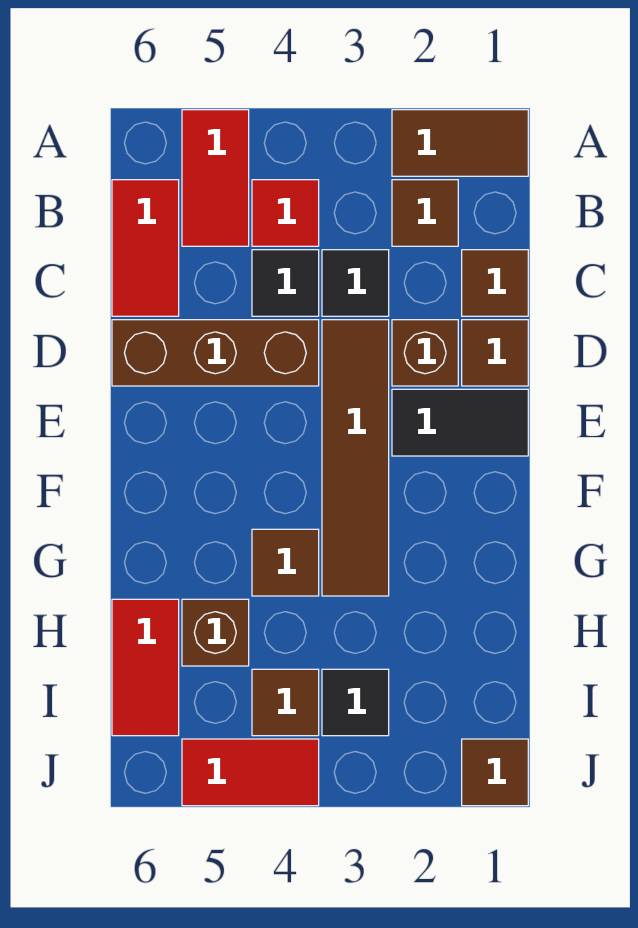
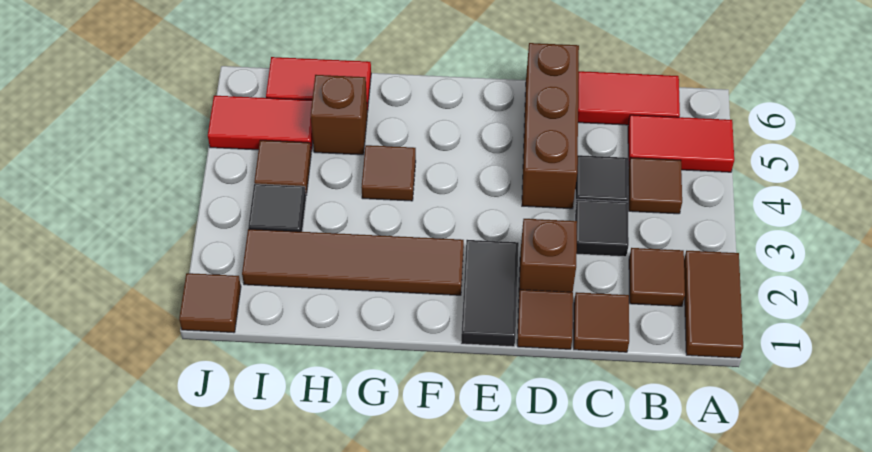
red tile B4 level 1 -> brown tile B4 level 1
brown tile D3:G3 level 1 -> brown tile F2:I2 level 1
red tile J4:J5 level 1 -> red tile I5:J5 level 1

